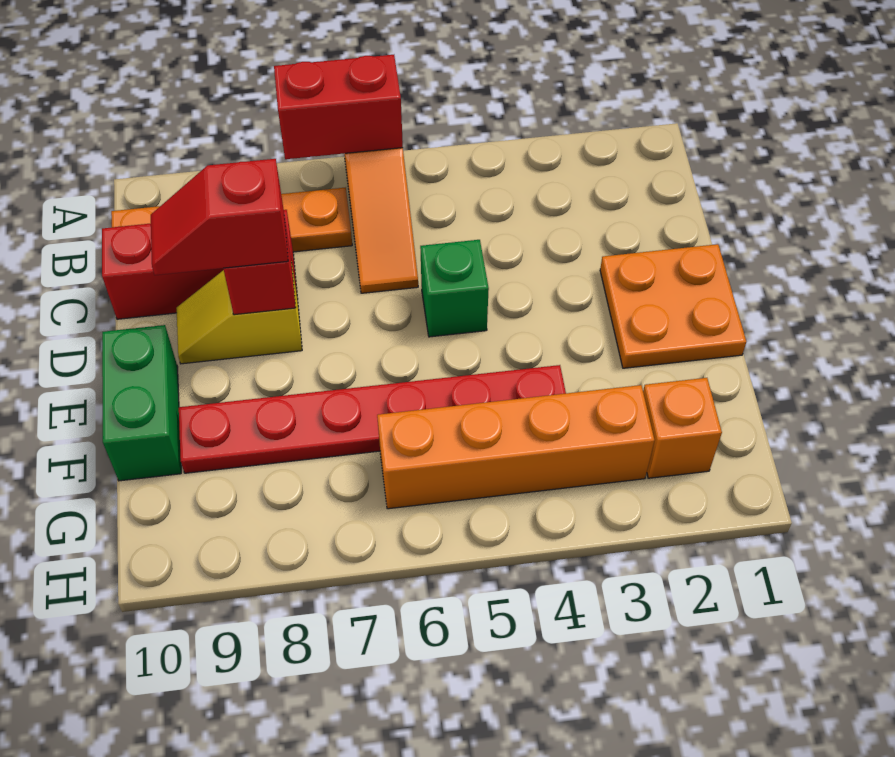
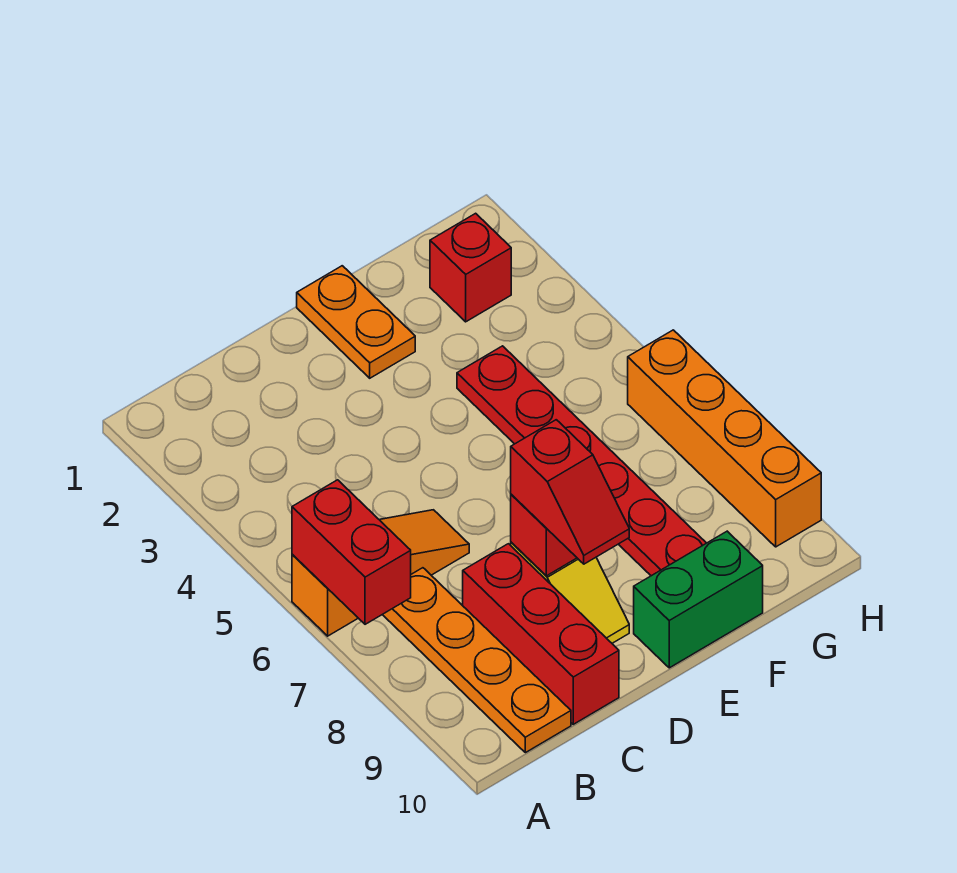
orange plate D1:E2 level 1 -> orange plate E1:E2 level 1
green brick D5 level 1 -> none
orange brick G2 level 1 -> red brick G2 level 1
orange brick G3:G6 level 1 -> orange brick H6:H9 level 1

